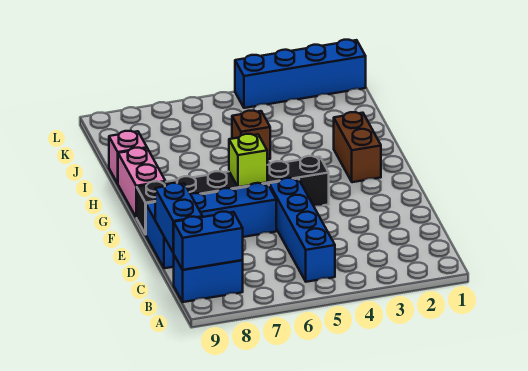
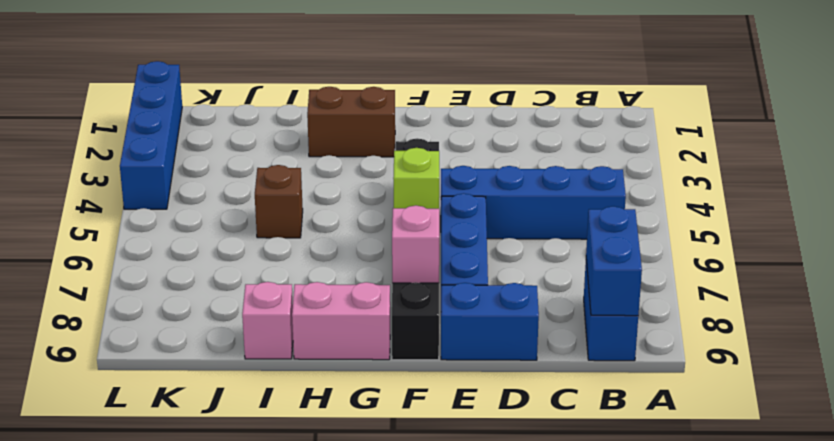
blue brick C9:D9 level 2 -> none
none -> pink brick F8 level 2

